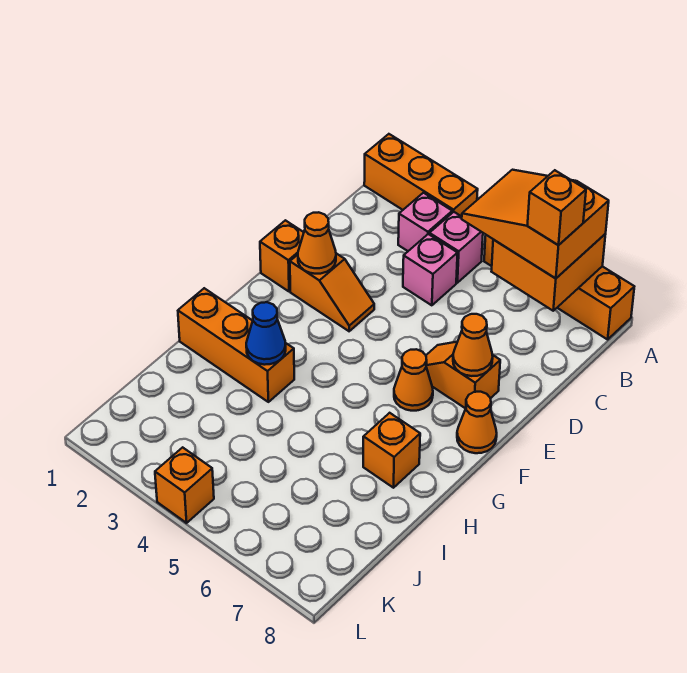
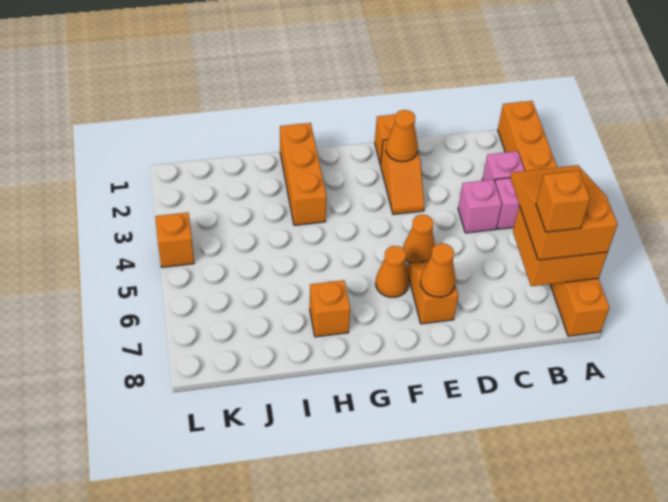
orange cone F8 level 1 -> orange cone E5 level 1
blue cone H3 level 2 -> none

